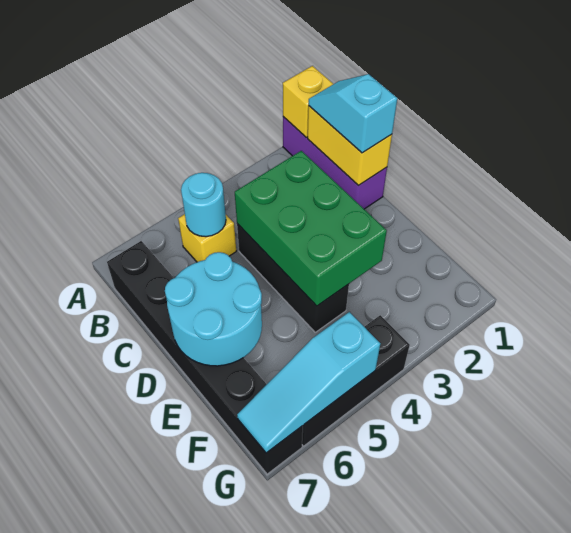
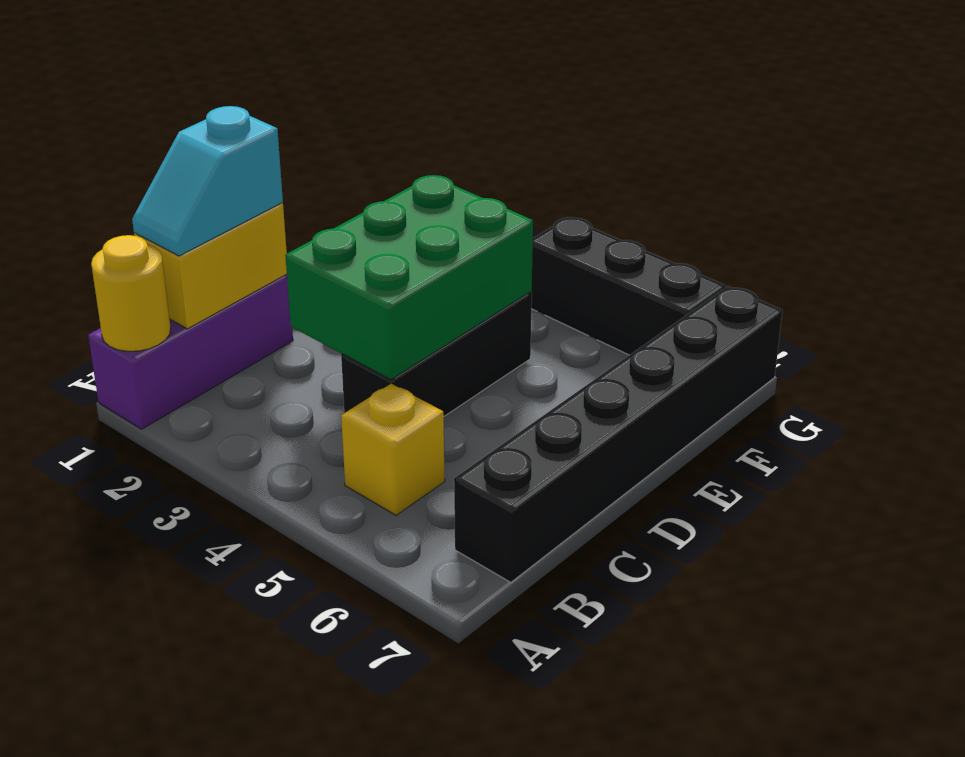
yellow brick A1 level 2 -> yellow round brick A1 level 2
cyan round brick B5 level 2 -> none
cyan round brick D6:E7 level 2 -> none
cyan slope G5:G7 level 2 top 5 -> none

